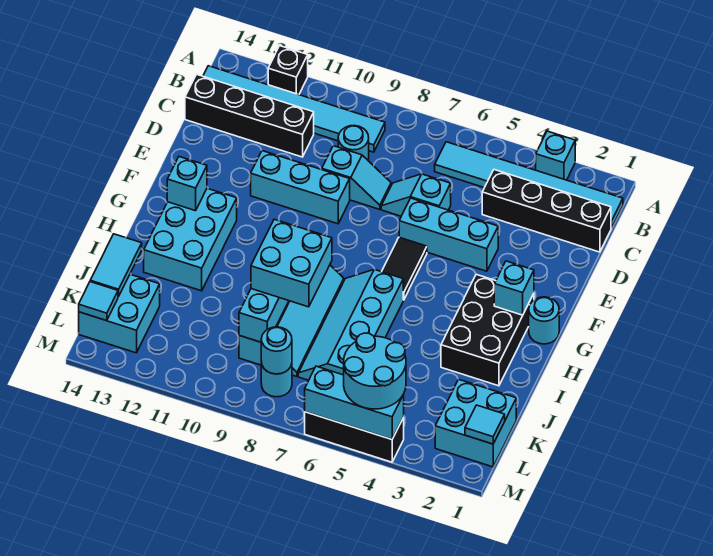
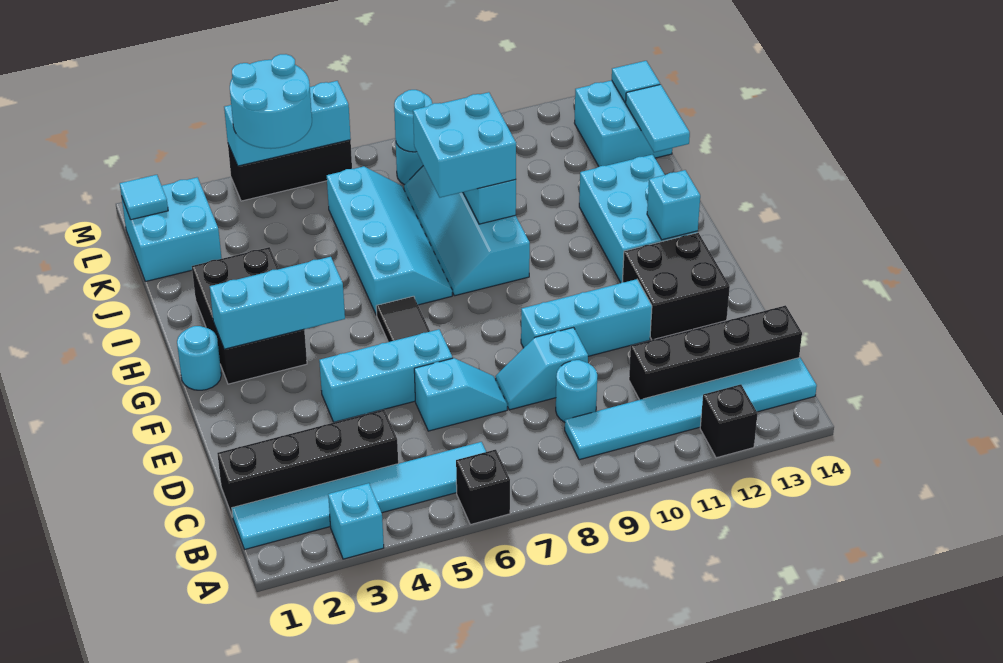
none -> black brick A6 level 1
none -> black brick E12:F13 level 1
cyan brick G2 level 2 -> cyan brick G2:G4 level 2

